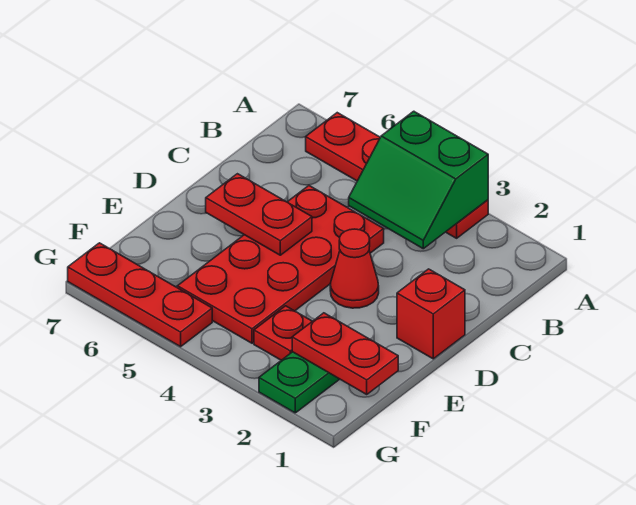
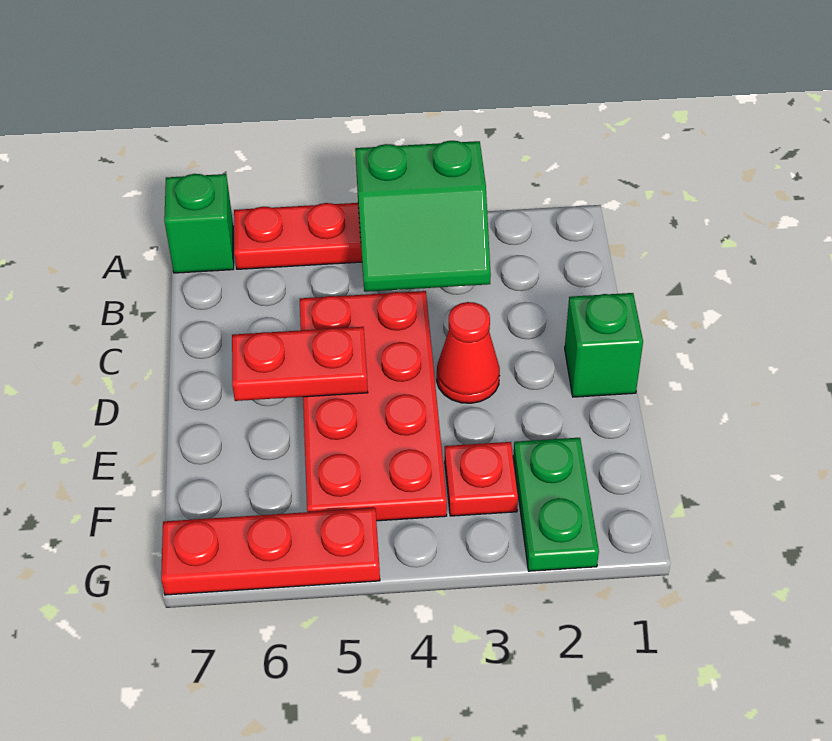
none -> green brick A7 level 1
red brick D1 level 1 -> green brick D1 level 1
red plate F1:F2 level 2 -> none

